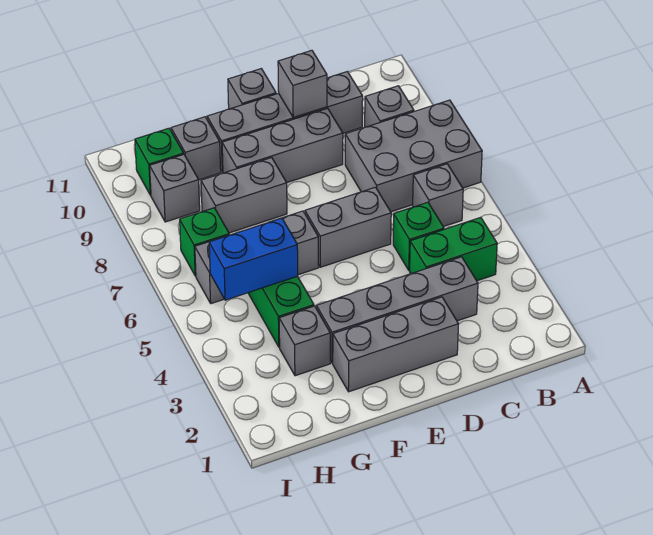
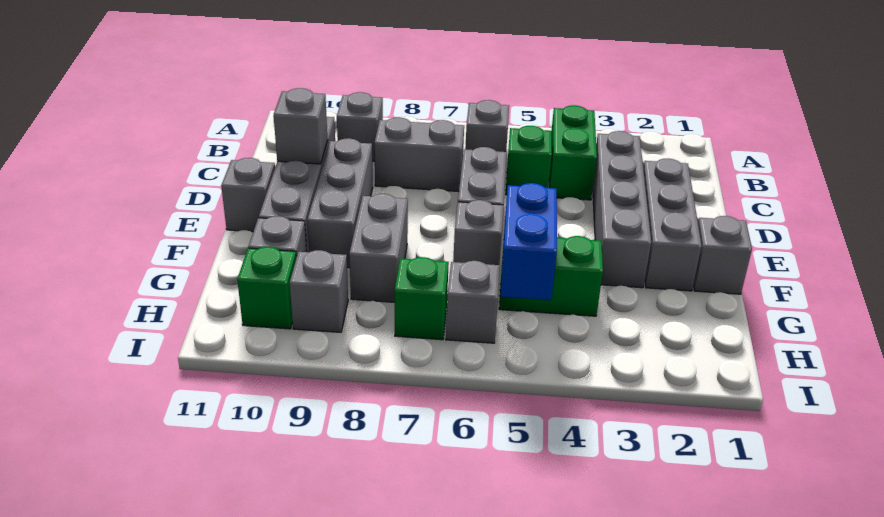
grey brick A7:C8 level 1 -> grey brick C7:C8 level 1
grey brick G3 level 1 -> grey brick F1 level 1

